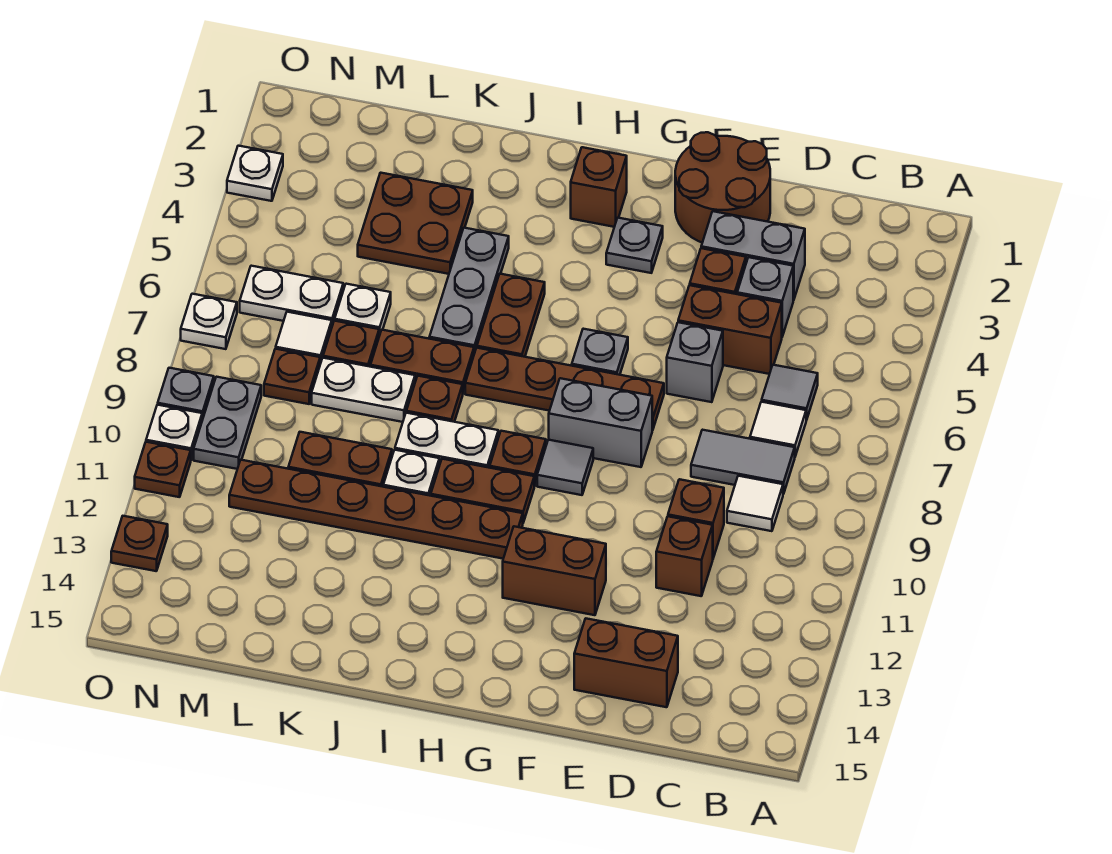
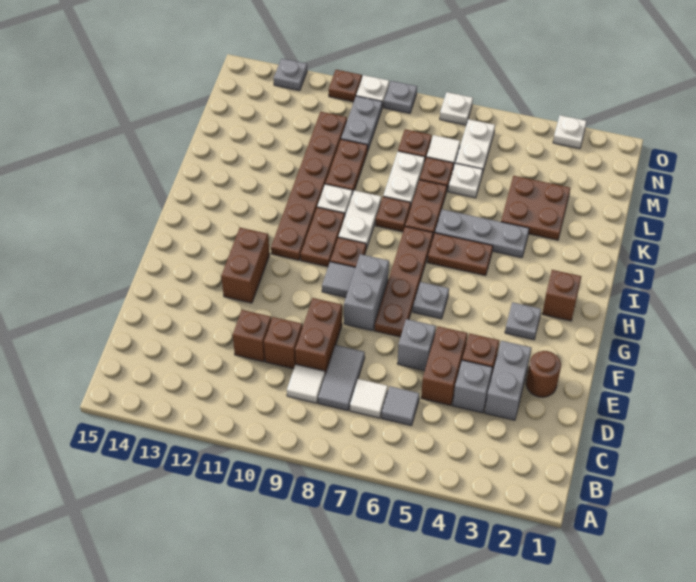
brown brick D14:E14 level 1 -> brown brick D9:E9 level 1
brown round brick E1:F2 level 1 -> brown round brick E2 level 1
grey plate N9:N10 level 1 -> grey plate M10:N10 level 1
brown plate O13 level 1 -> grey plate O13 level 1

